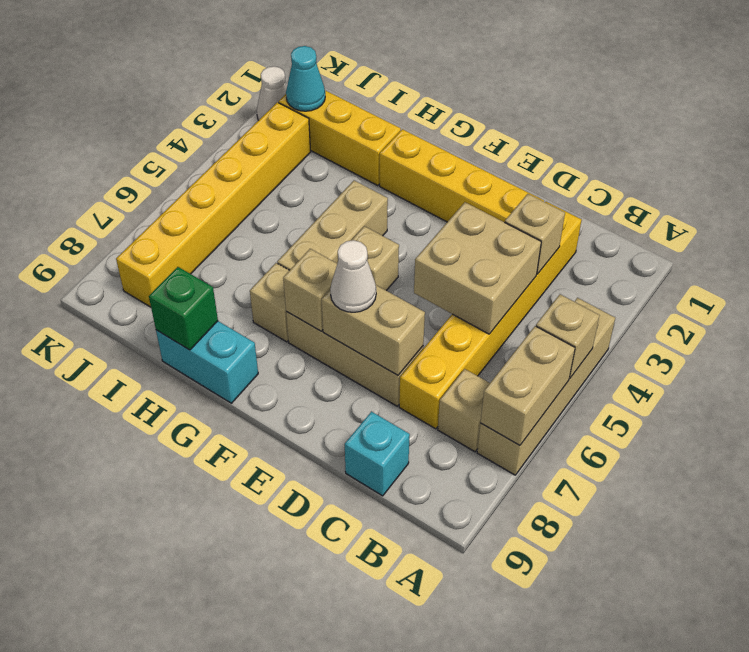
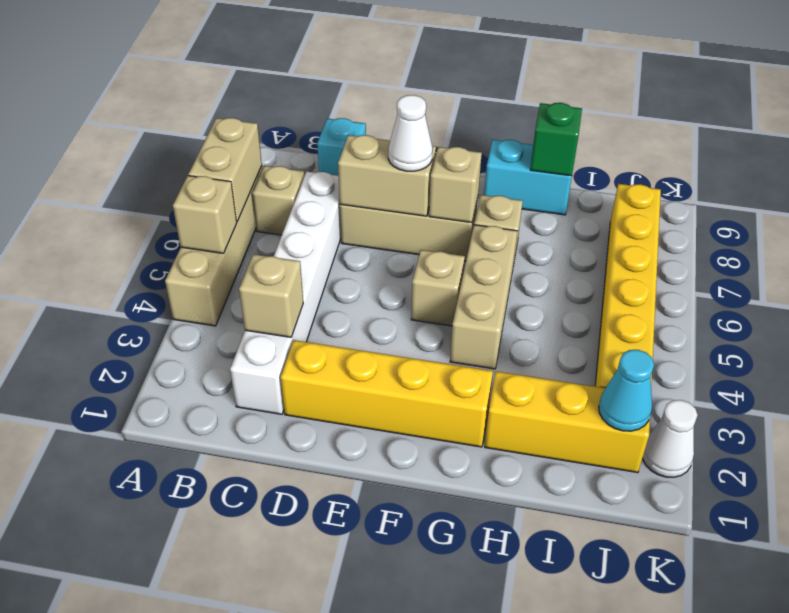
yellow brick C2:C7 level 1 -> white brick C2:C7 level 1
tan brick C4:D5 level 2 -> none

